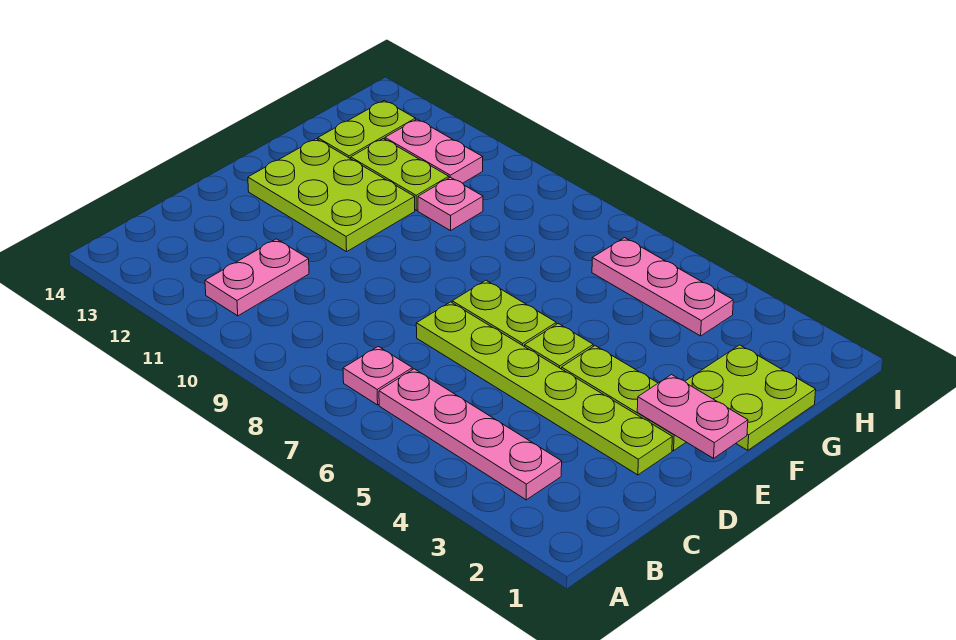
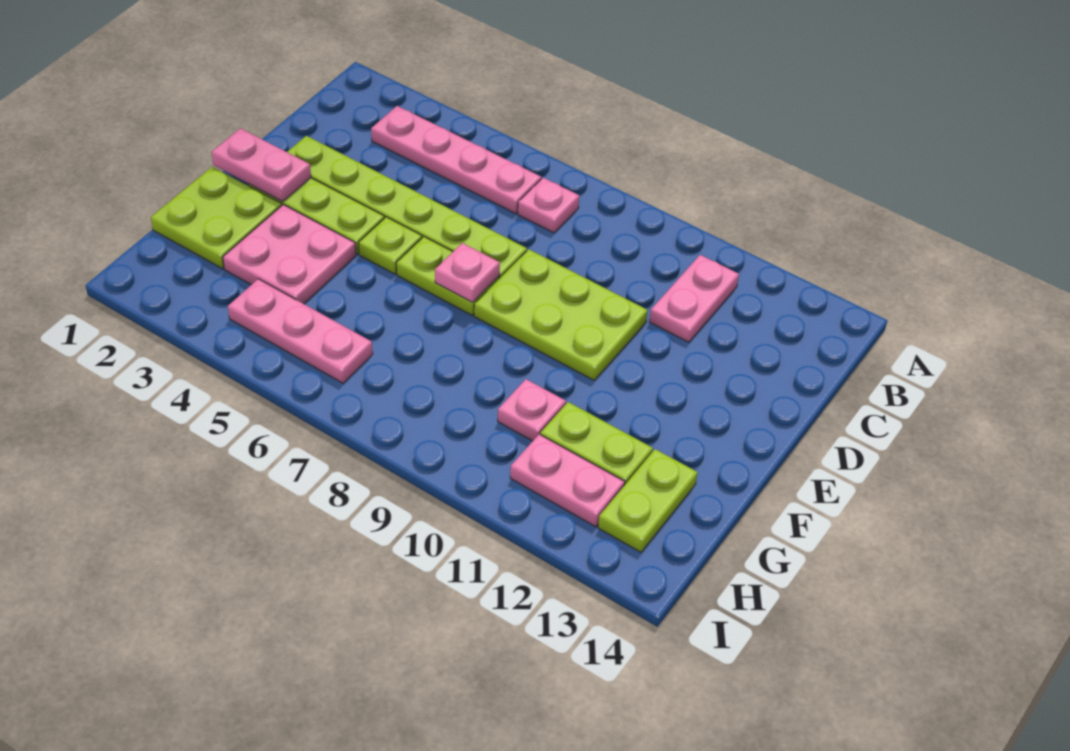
none -> pink plate E7 level 2
lime plate E11:F13 level 1 -> lime plate D8:E10 level 1
none -> pink plate F3:G4 level 1

